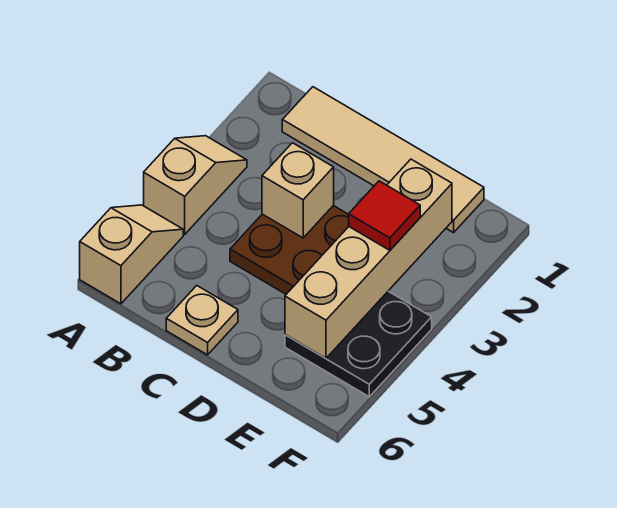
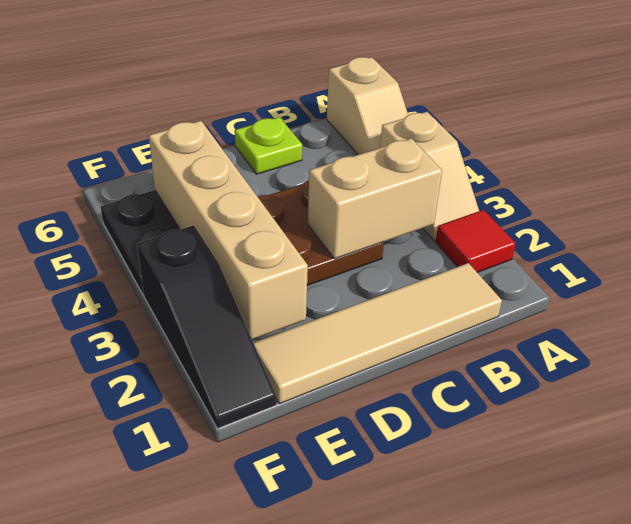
tan brick C3 level 2 -> tan brick B3:C3 level 2
tan plate C6 level 1 -> lime plate C6 level 1
red tile E3 level 3 -> red tile A2 level 1
none -> black slope F1:F3 level 1 top 3

